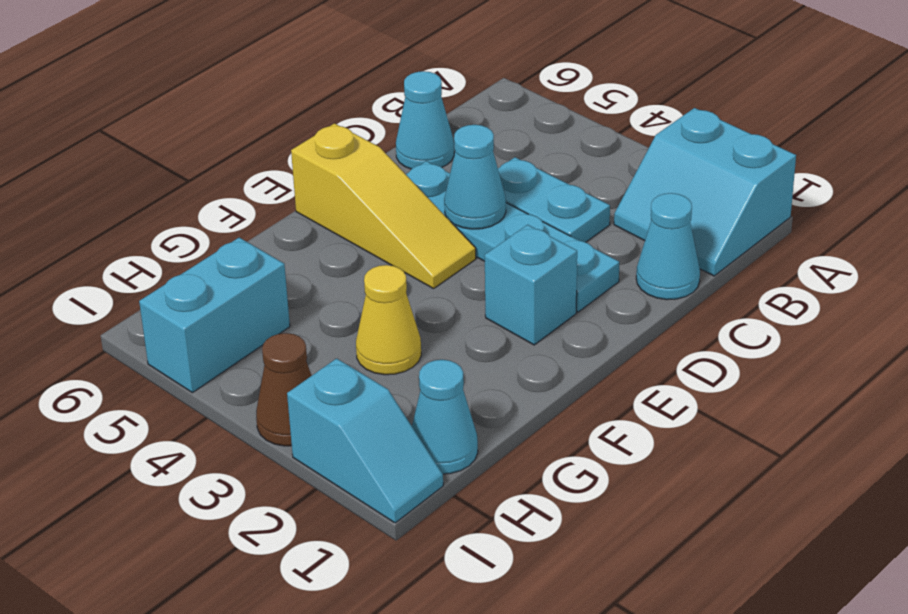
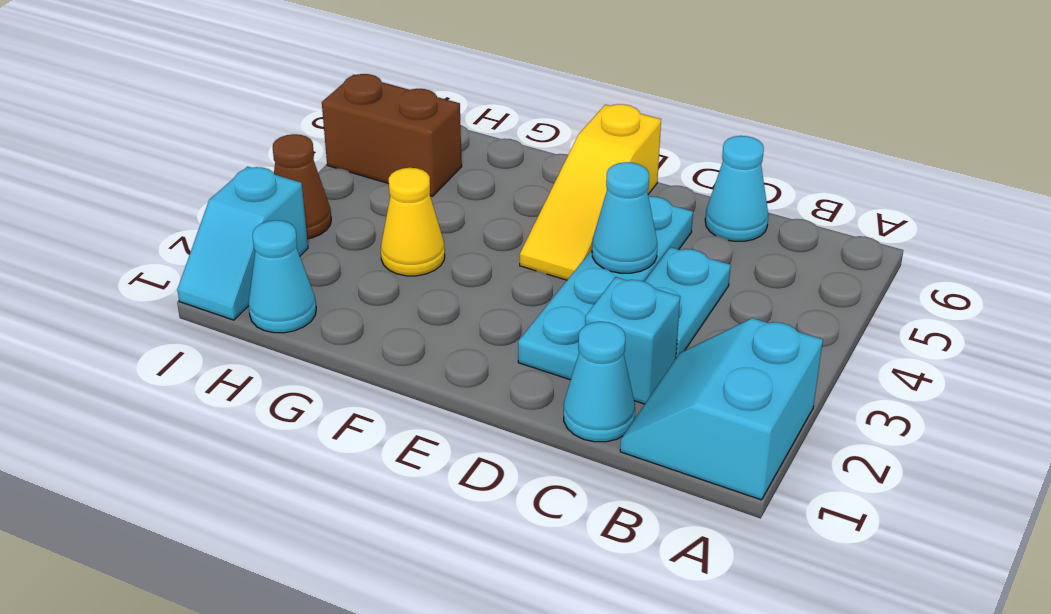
cyan brick E2 level 1 -> cyan brick C2 level 1
cyan brick H5:I5 level 1 -> brown brick H5:I5 level 1

